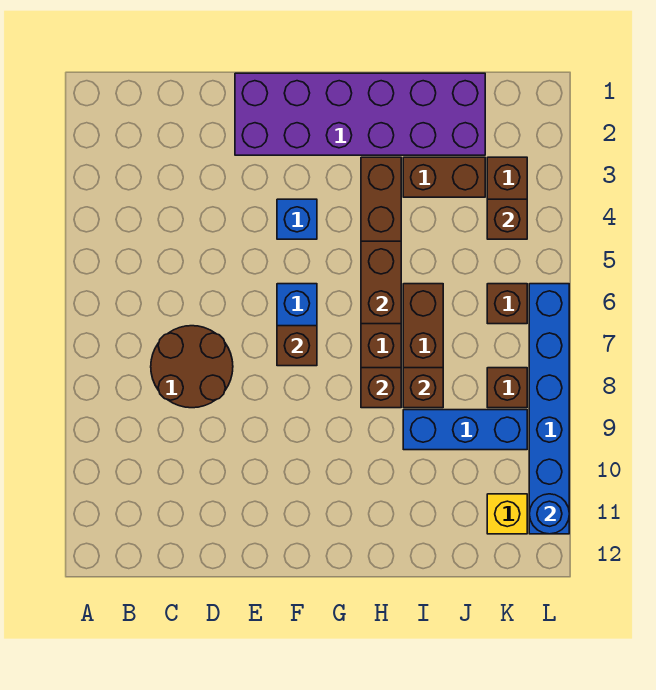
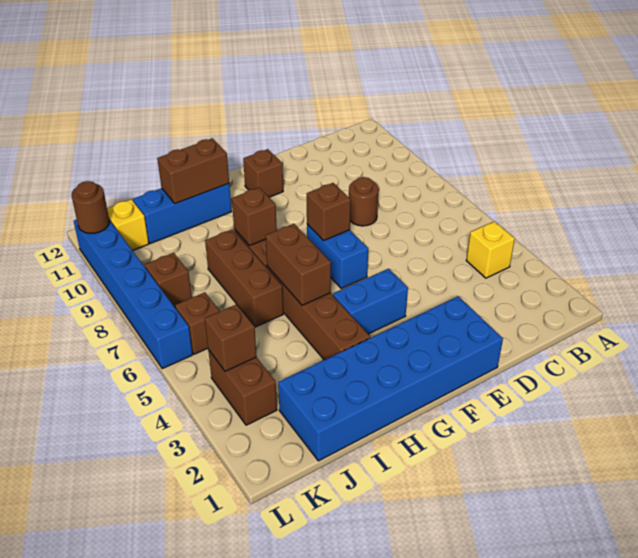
none -> yellow brick B4 level 1
brown round brick C7:D8 level 1 -> brown round brick D8 level 1
purple brick E1:J2 level 1 -> blue brick E1:J2 level 1
blue brick F4 level 1 -> blue brick F4:G4 level 1
brown brick I3:J3 level 1 -> brown brick H11:I11 level 2
brown brick I8 level 2 -> brown brick F11 level 1
blue brick I9:K9 level 1 -> blue brick H11:J11 level 1
blue round brick L11 level 2 -> brown round brick L11 level 2

